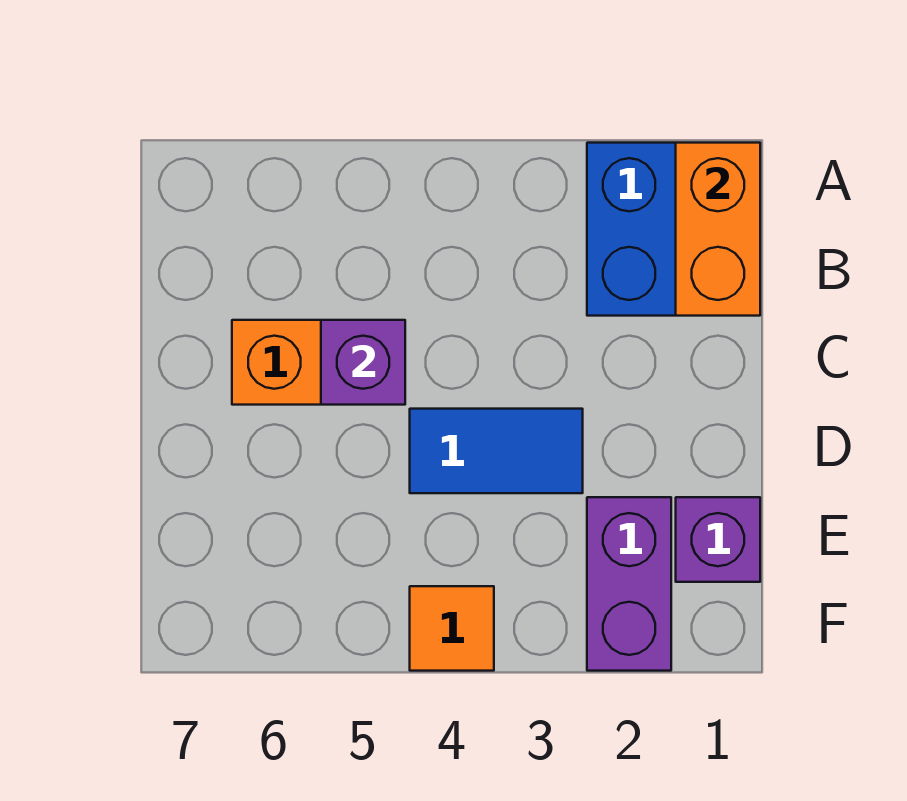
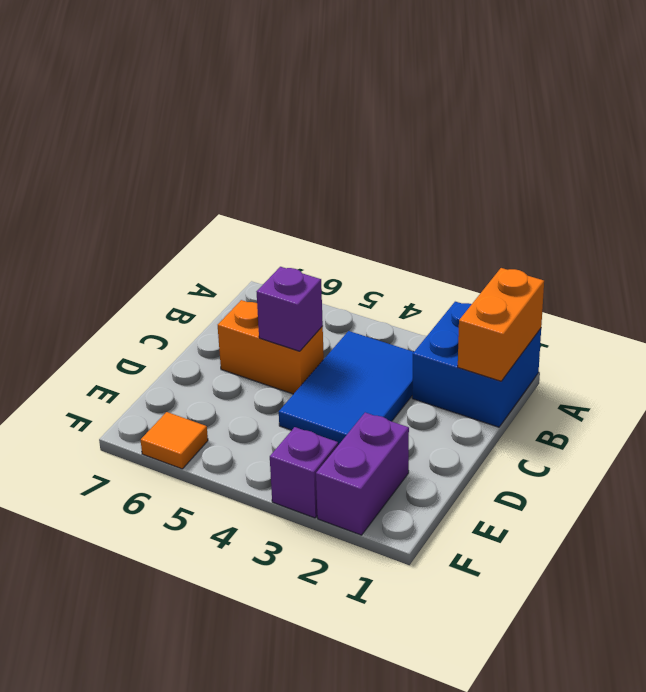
blue tile D3:D4 level 1 -> blue tile B3:D4 level 1
purple brick E1 level 1 -> purple brick F3 level 1
orange tile F4 level 1 -> orange tile F6 level 1

